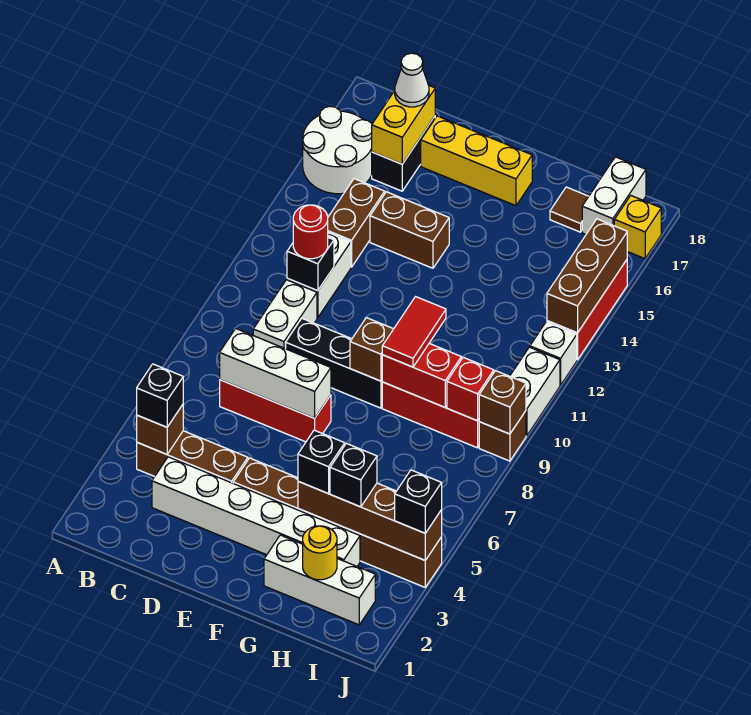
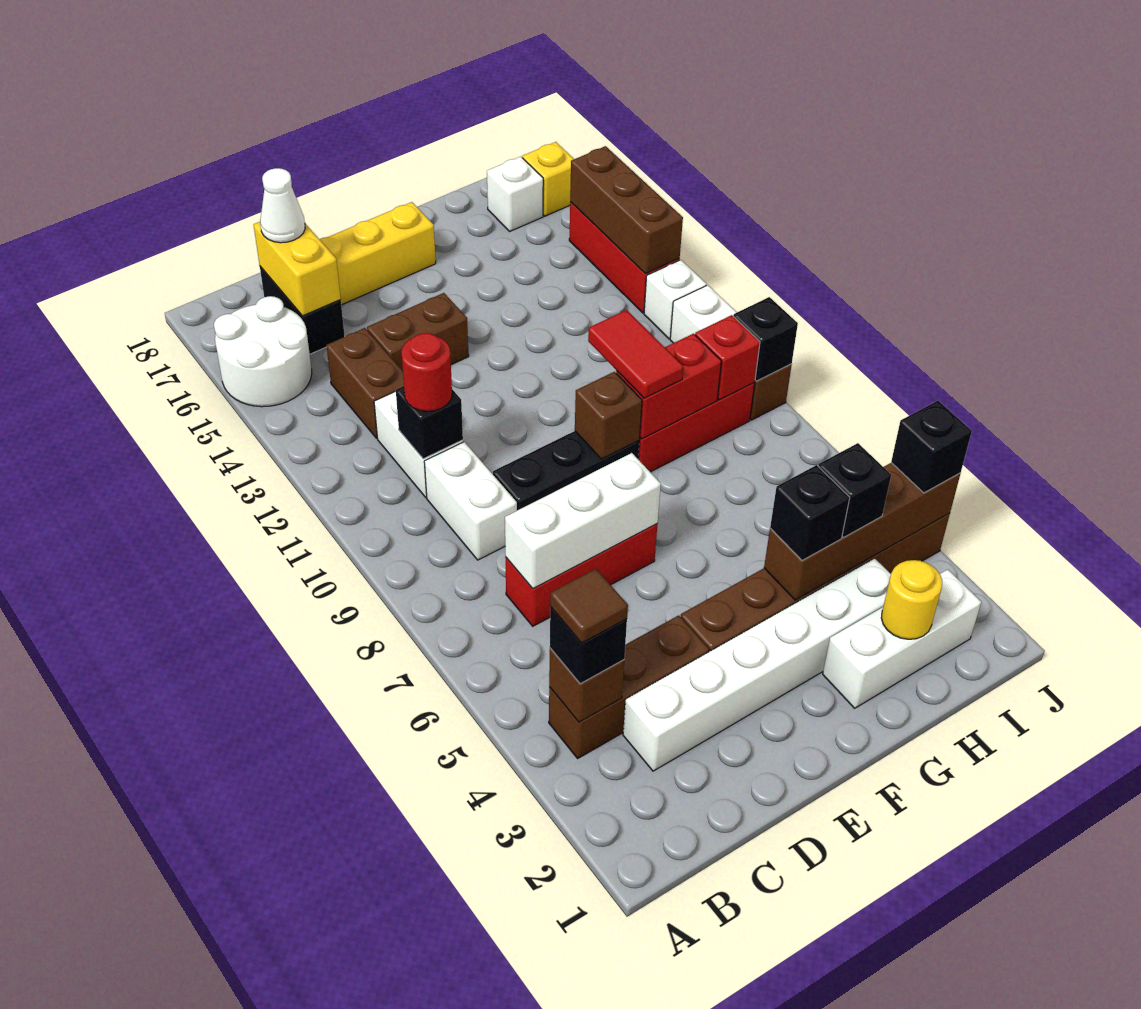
brown tile H17 level 1 -> brown tile B4 level 4
white brick I17:I18 level 1 -> white brick I17 level 1
brown brick J9 level 2 -> black brick J9 level 2

